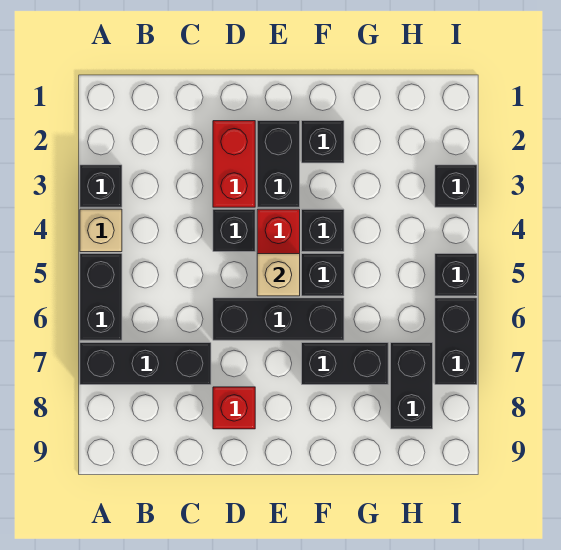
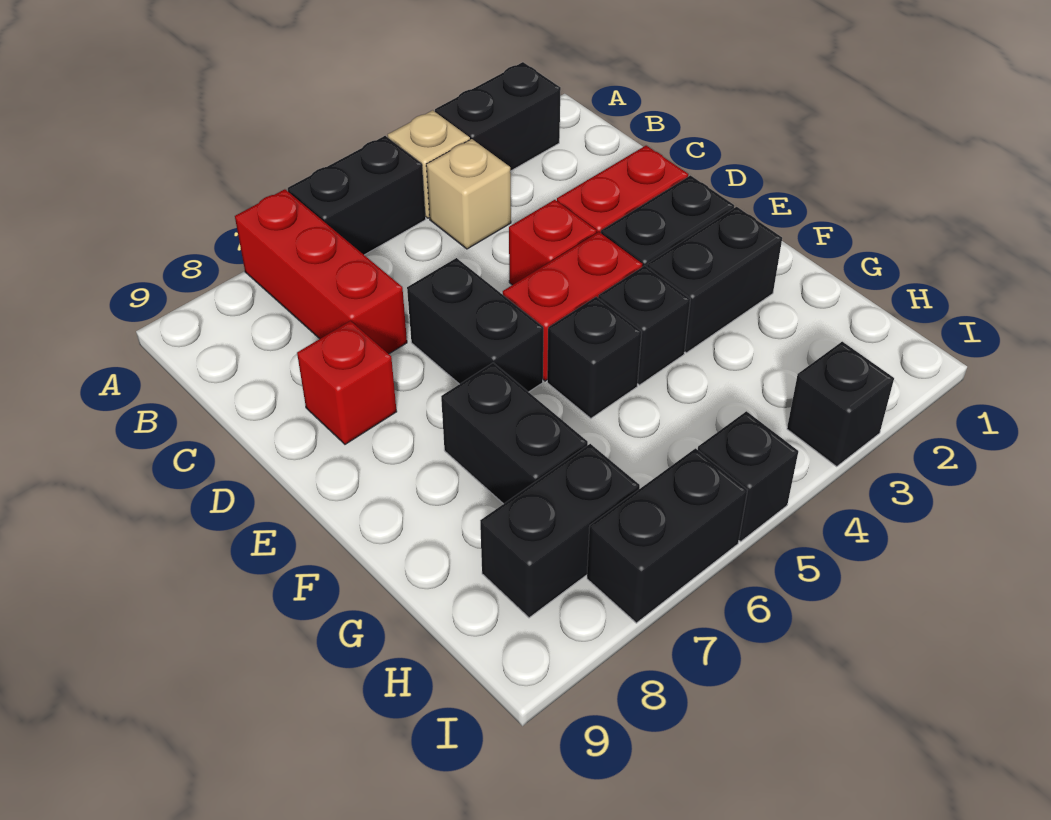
black brick A3 level 1 -> black brick A2:A3 level 1
black brick A7:C7 level 1 -> red brick A7:C7 level 1
black brick D4 level 1 -> red brick D4 level 1
black brick D6:F6 level 1 -> black brick D6:E6 level 1
tan brick E5 level 2 -> tan brick B4 level 1
black brick F2 level 1 -> black brick F2:F3 level 1

